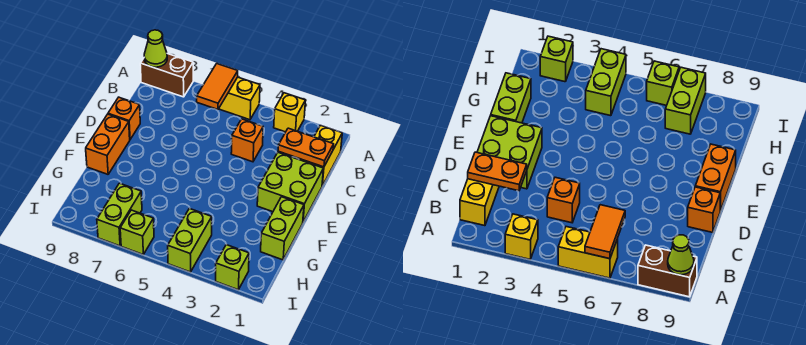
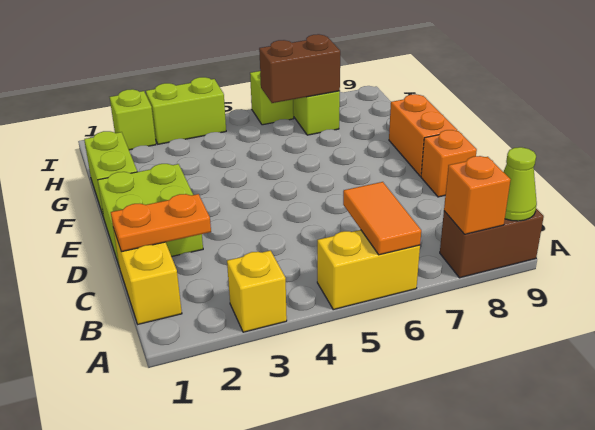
orange brick C4 level 1 -> orange brick A8 level 2
lime brick H4:I4 level 1 -> lime brick I3:I4 level 1
none -> brown brick H6:H7 level 2

